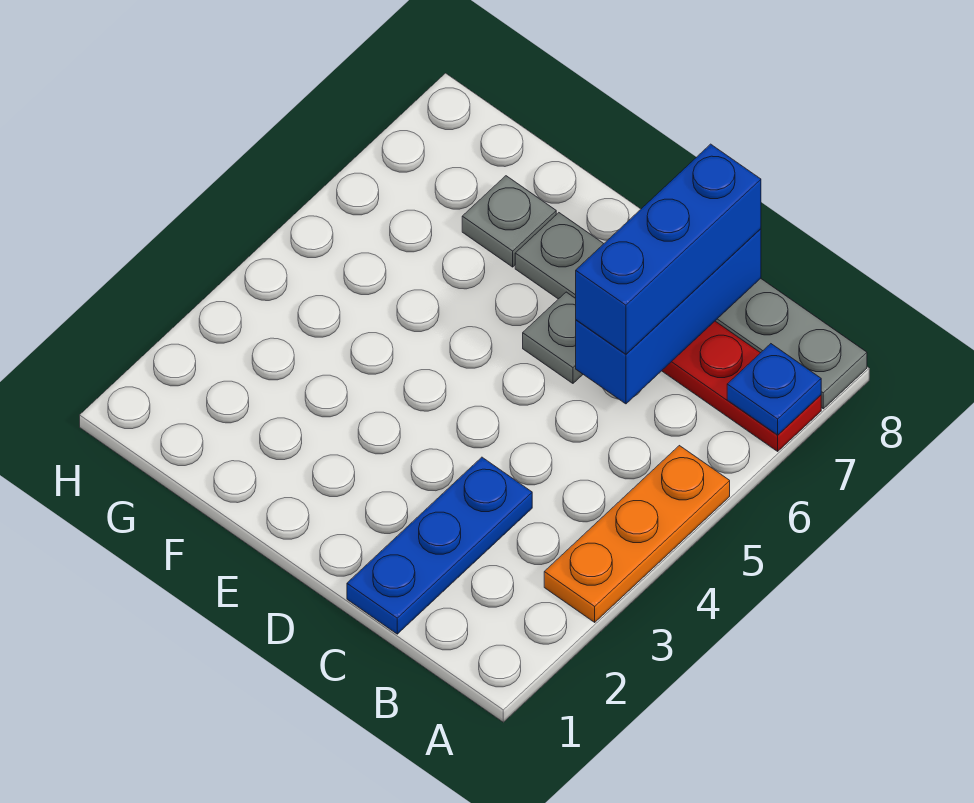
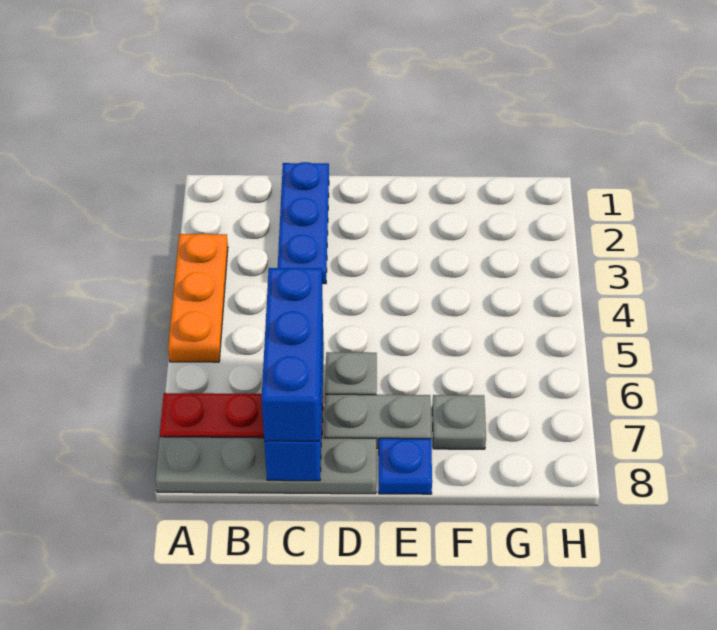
blue plate A7 level 2 -> blue plate E8 level 1

